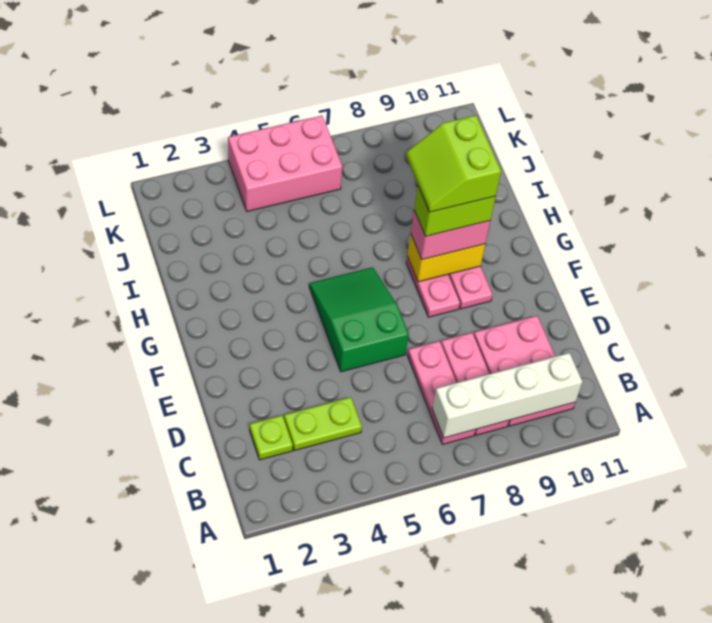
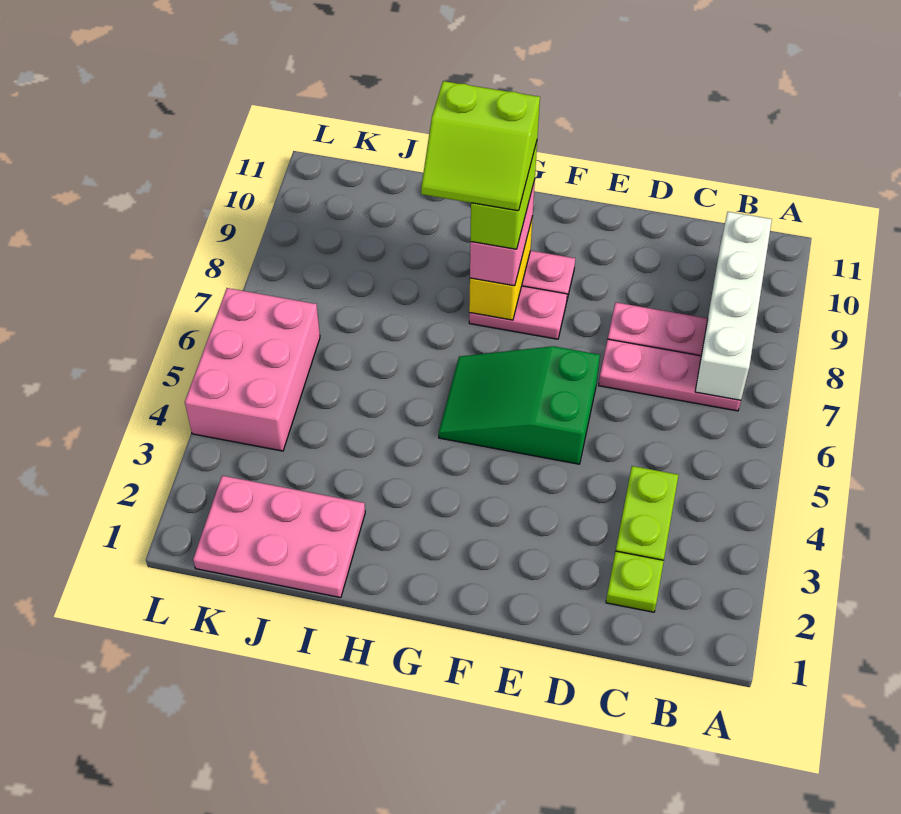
pink plate B9:D10 level 1 -> pink plate I1:K2 level 1

